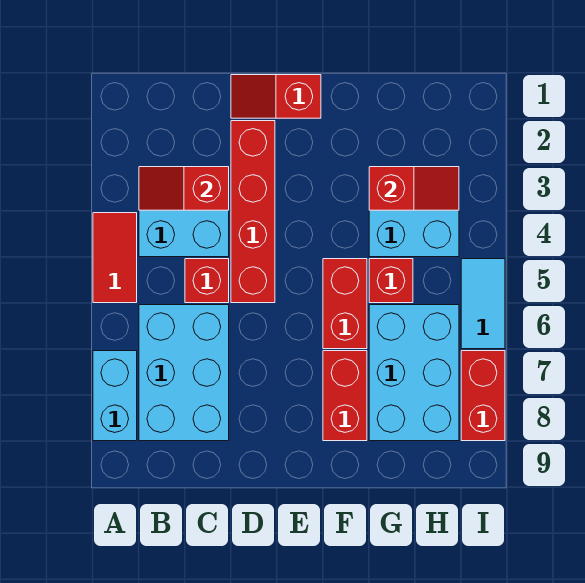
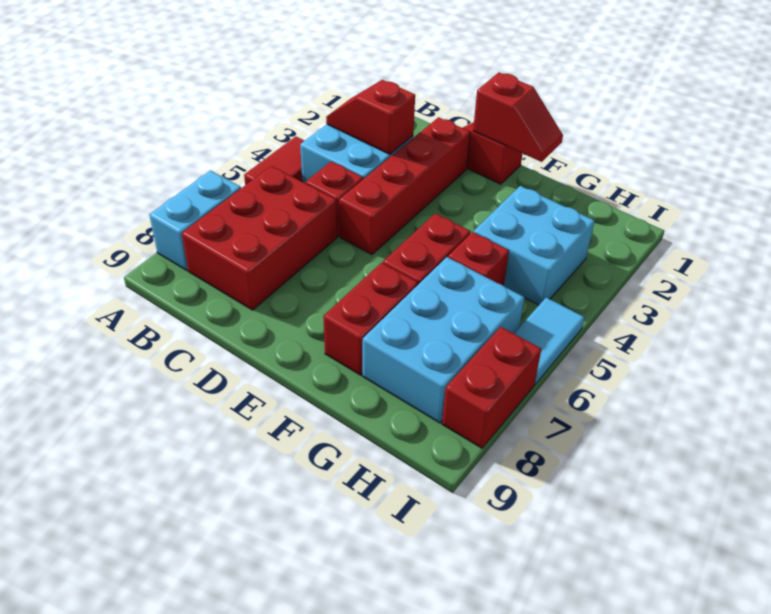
cyan brick B6:C8 level 1 -> red brick B6:C8 level 1
red slope G3:H3 level 2 top G -> red slope E1:F1 level 2 top E

